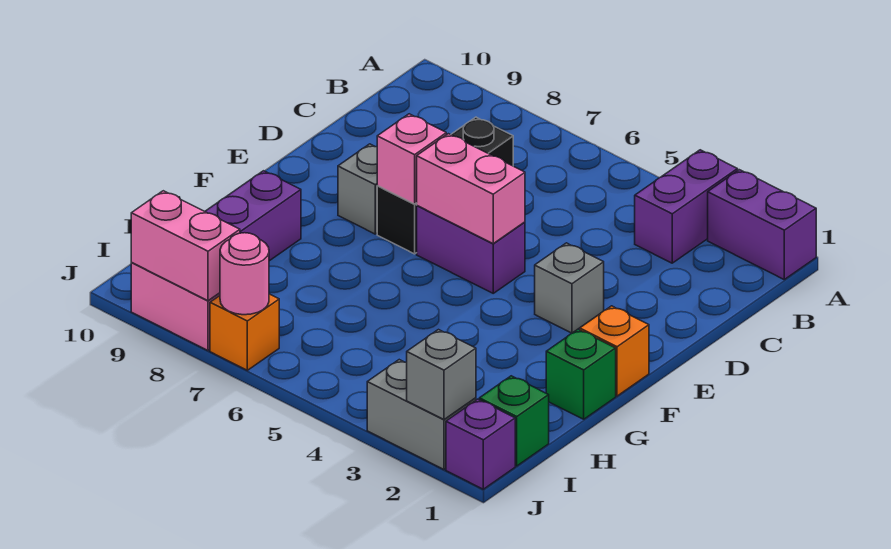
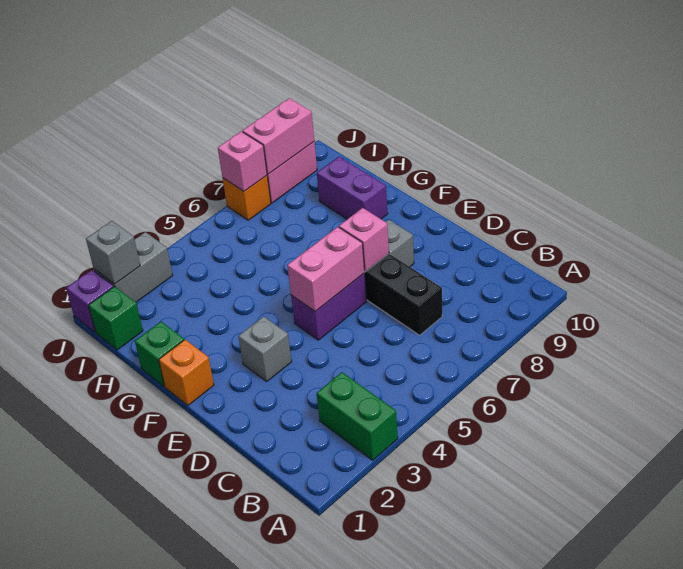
purple brick A1:A2 level 1 -> none
purple brick A3:B3 level 1 -> green brick A3:B3 level 1
pink round brick J7 level 2 -> pink brick J7 level 2

